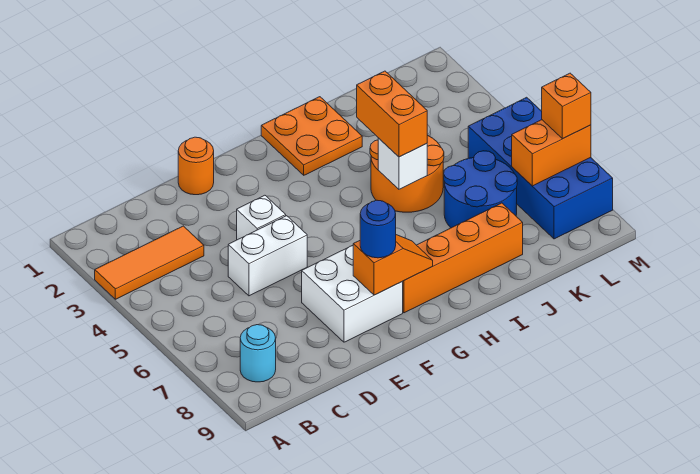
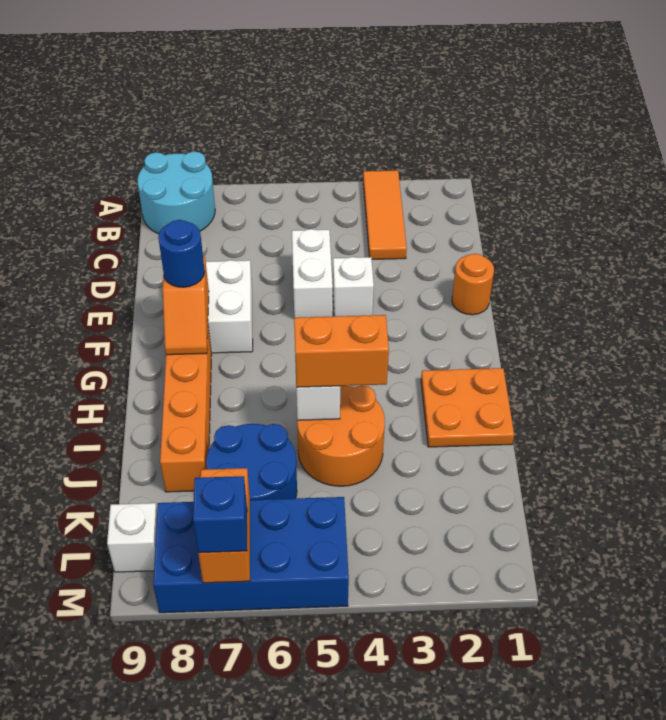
cyan round brick B8 level 1 -> cyan round brick A8:B9 level 1
none -> white brick L9 level 1
orange brick M7 level 3 -> blue brick M7 level 3

